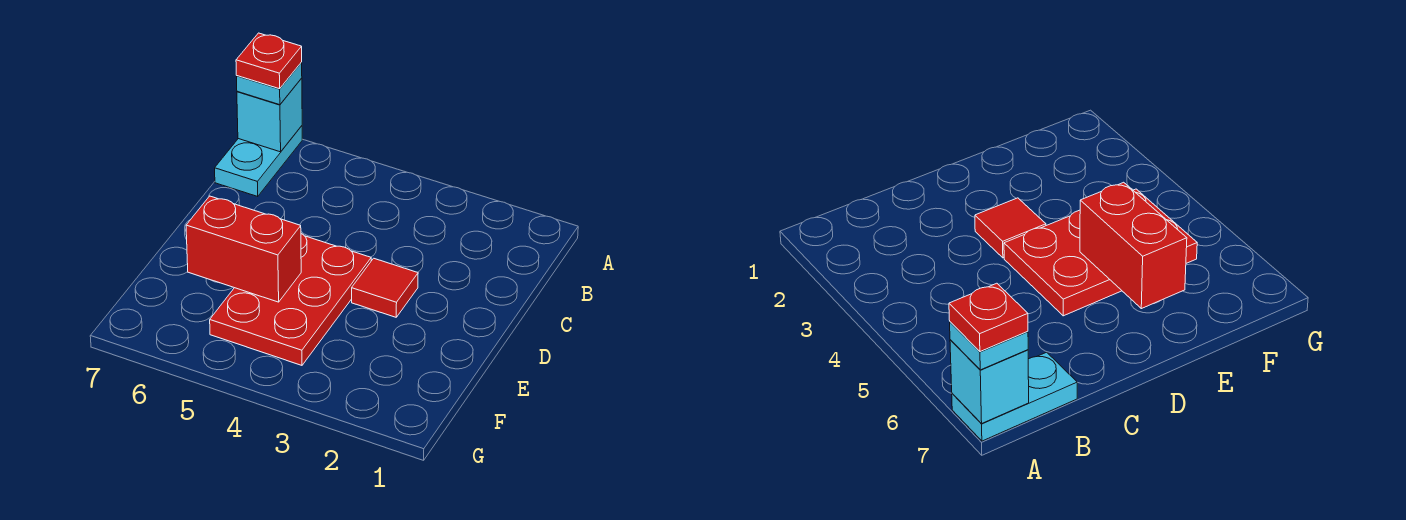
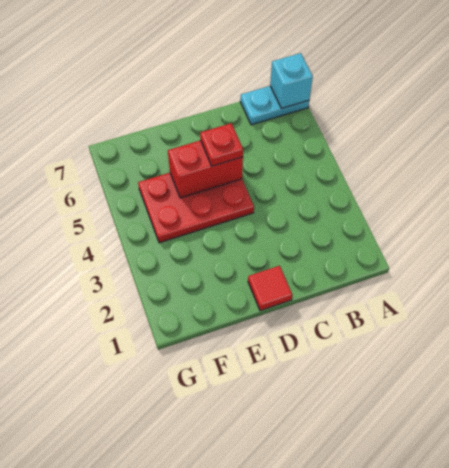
cyan plate A7 level 3 -> none
red plate A7 level 4 -> red plate D5 level 3
red tile D3 level 1 -> red tile D1 level 1
red brick E5:E6 level 2 -> red brick D5:E5 level 2

